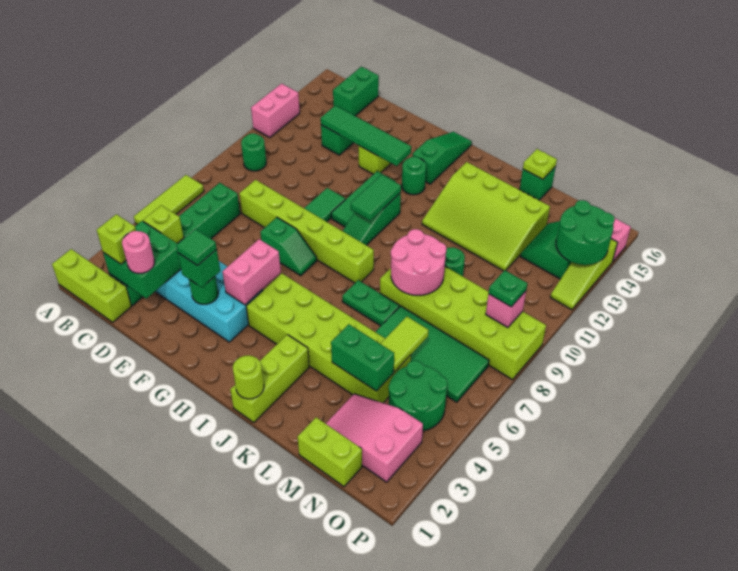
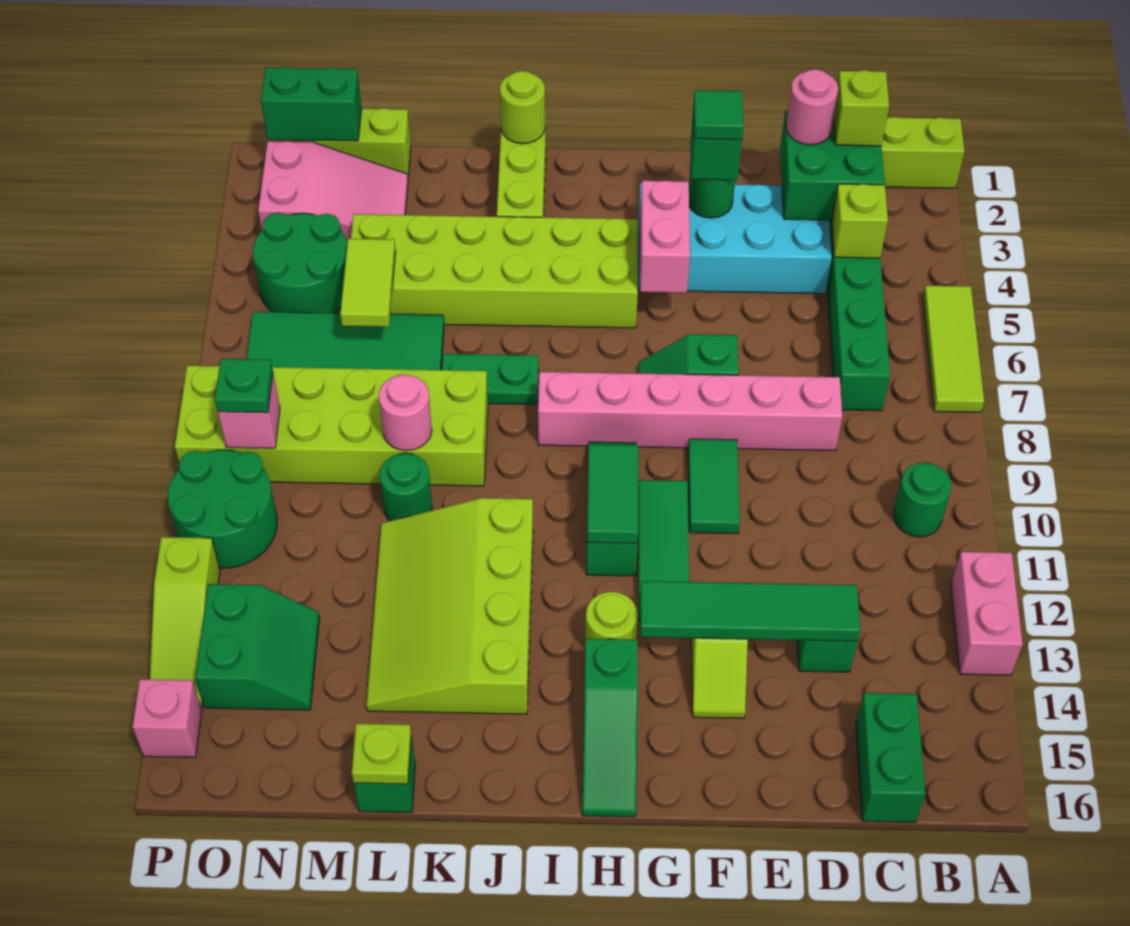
lime brick D8:I8 level 1 -> pink brick D8:I8 level 1
green round brick H13 level 1 -> lime round brick H13 level 1
lime slope J12:M14 level 1 top 14 -> lime slope J11:L14 level 1 top J
pink round brick K8:L9 level 2 -> pink round brick L9 level 2
green brick L4:M4 level 2 -> green brick N1:O1 level 2
green round brick O13:P14 level 2 -> green round brick O10:P11 level 1
lime slope P12:P14 level 1 top 14 -> lime slope P12:P14 level 1 top 12

